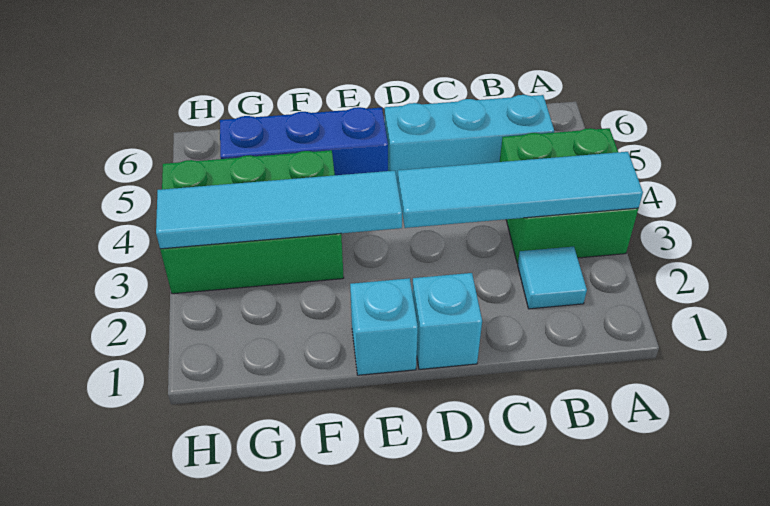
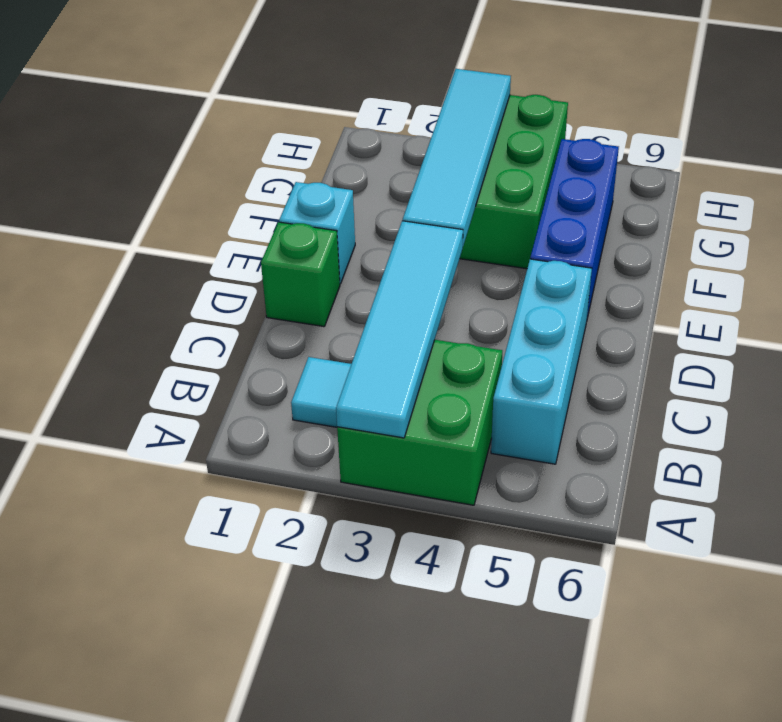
cyan brick D1 level 1 -> green brick D1 level 1

